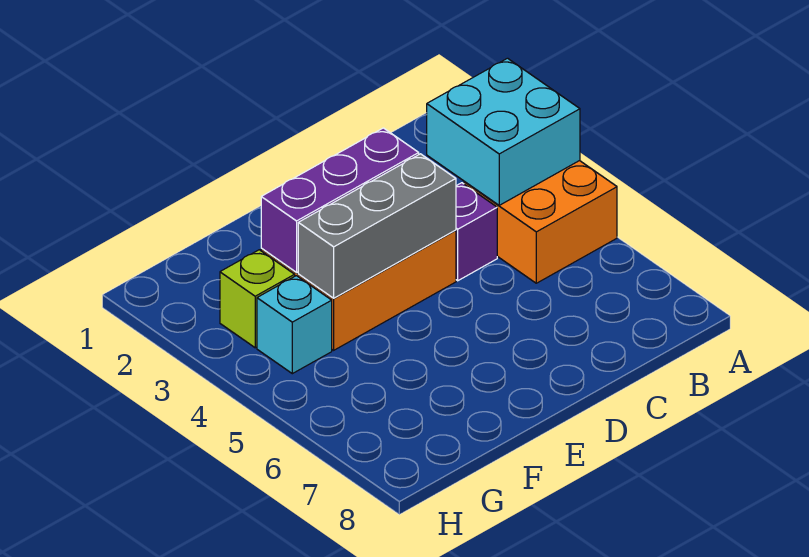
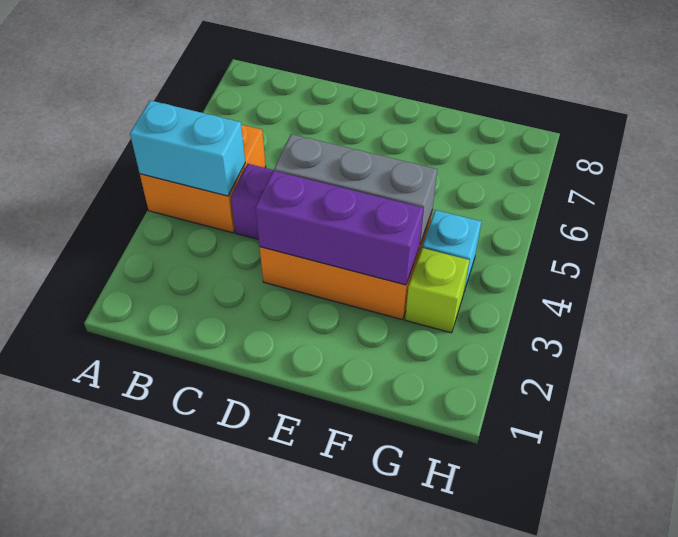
cyan brick A3:B4 level 2 -> cyan brick A4:B4 level 2

